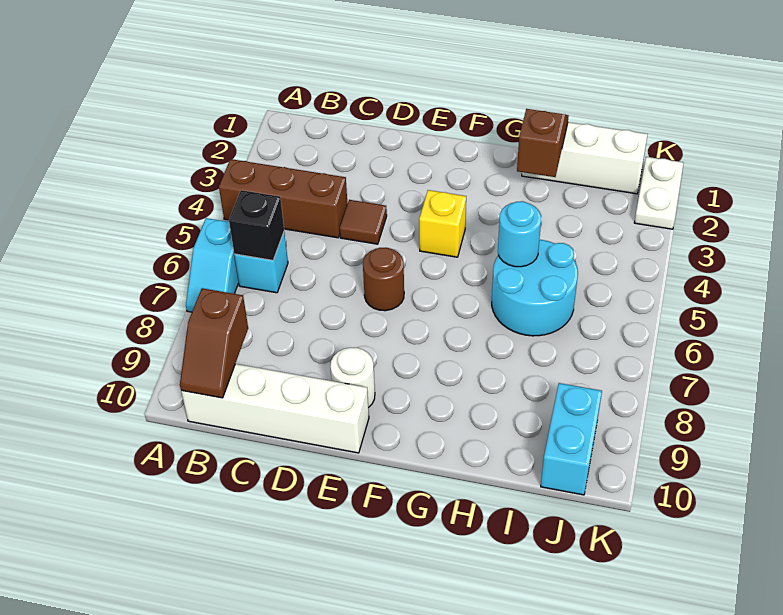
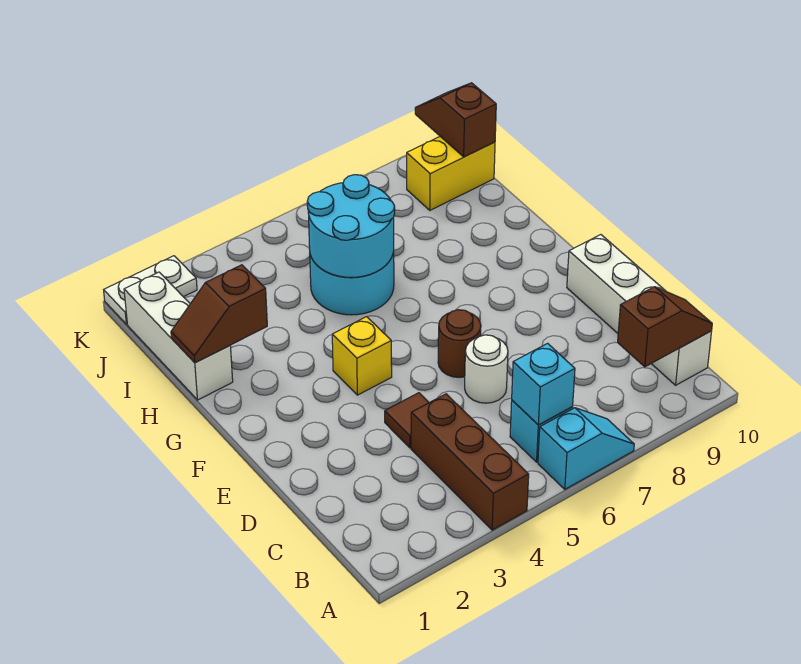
black brick B6 level 2 -> cyan brick B6 level 2
white round brick E9 level 1 -> white round brick D6 level 1
cyan round brick H5 level 2 -> cyan round brick H5:I6 level 2
cyan brick J9:J10 level 1 -> yellow brick J9:J10 level 1
none -> brown slope J10:K10 level 2 top J

